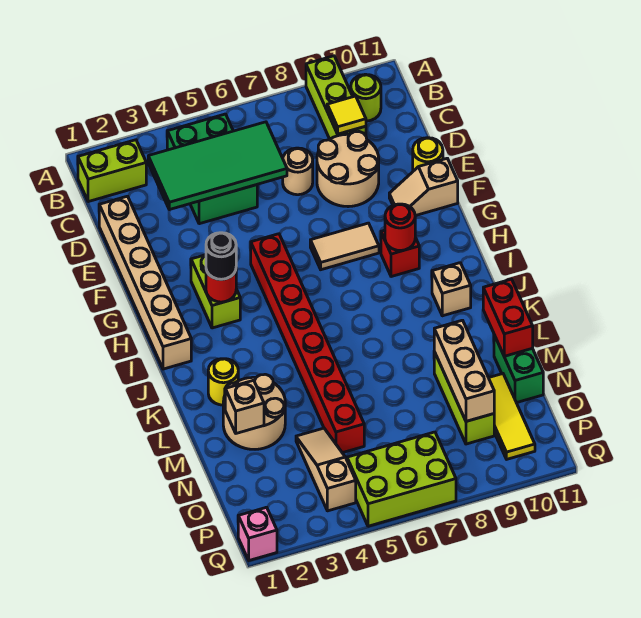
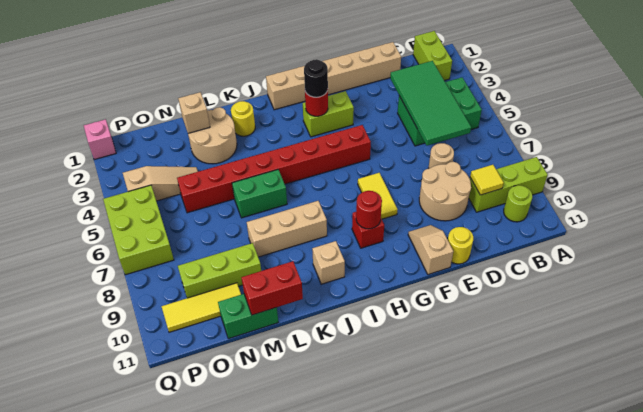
tan tile G7:G8 level 1 -> yellow tile G7:G8 level 1
none -> green brick K6:L6 level 1
tan brick M9:O9 level 2 -> tan brick J8:L8 level 1

